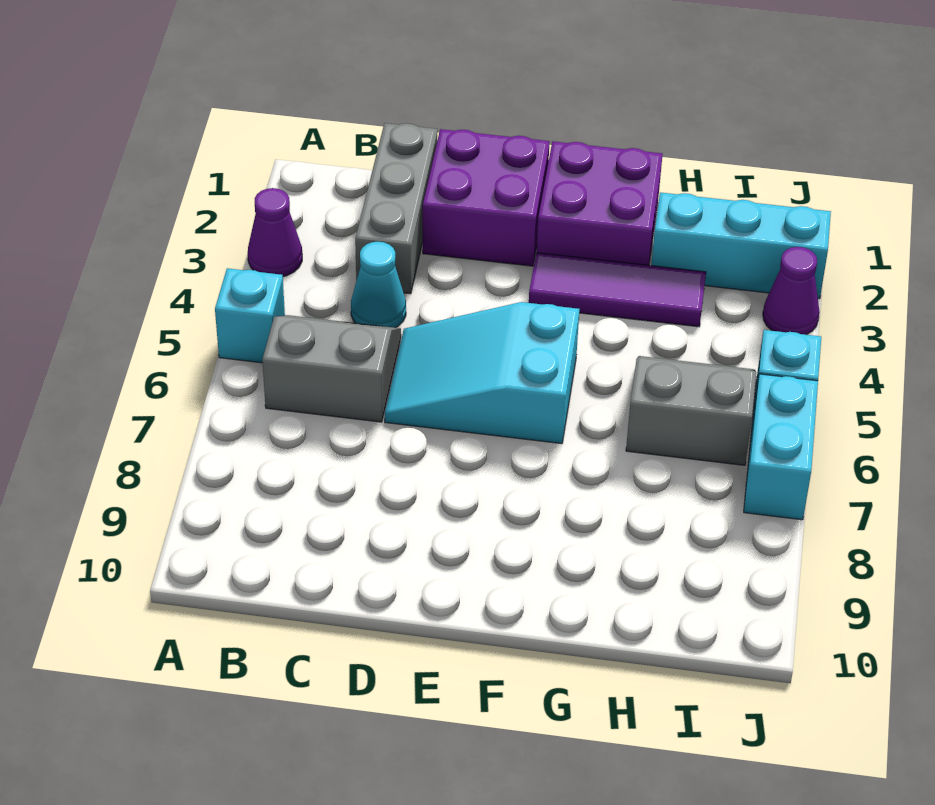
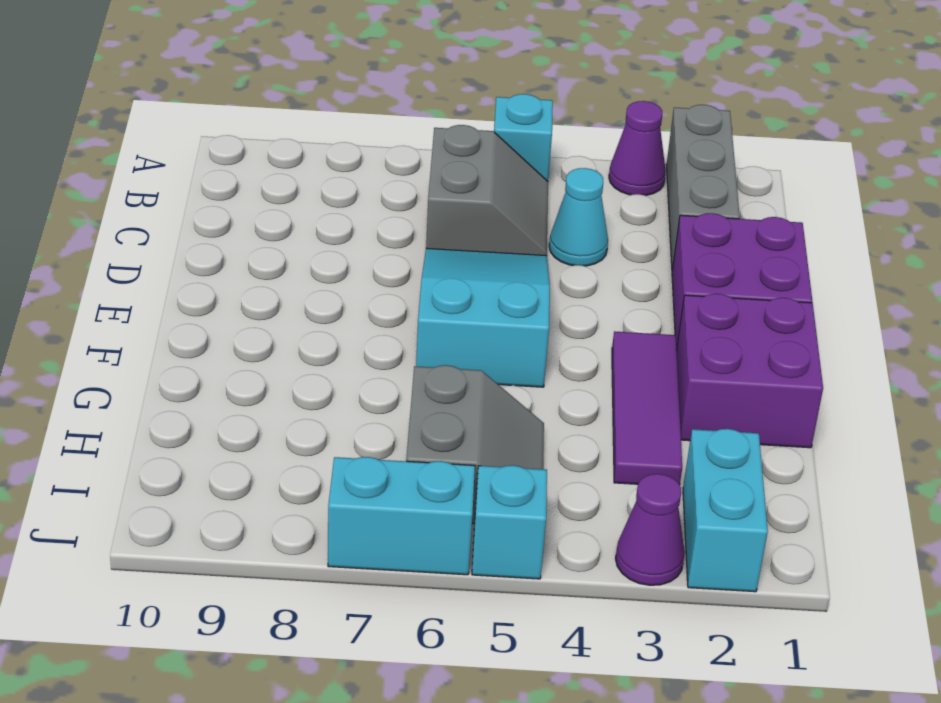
grey brick C1:C3 level 1 -> grey brick A2:C2 level 1
cyan brick H2:J2 level 1 -> cyan brick I2:J2 level 1

